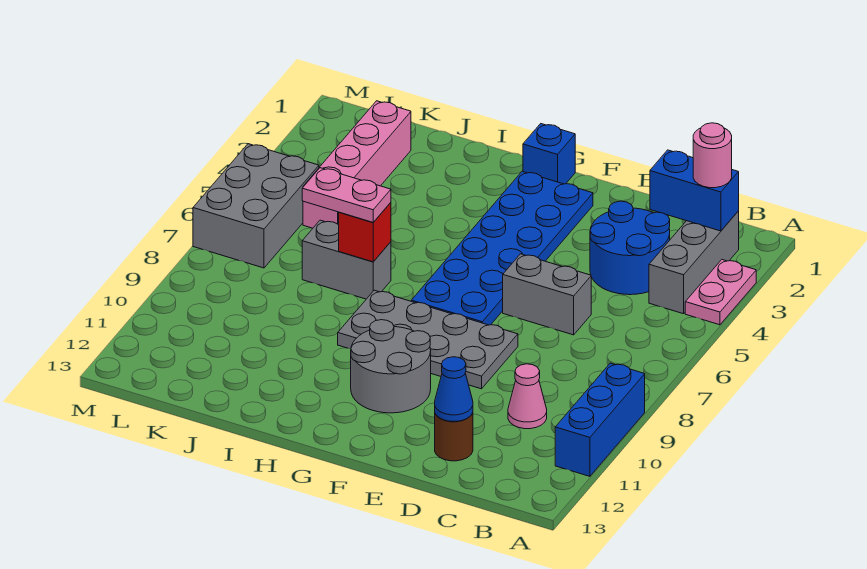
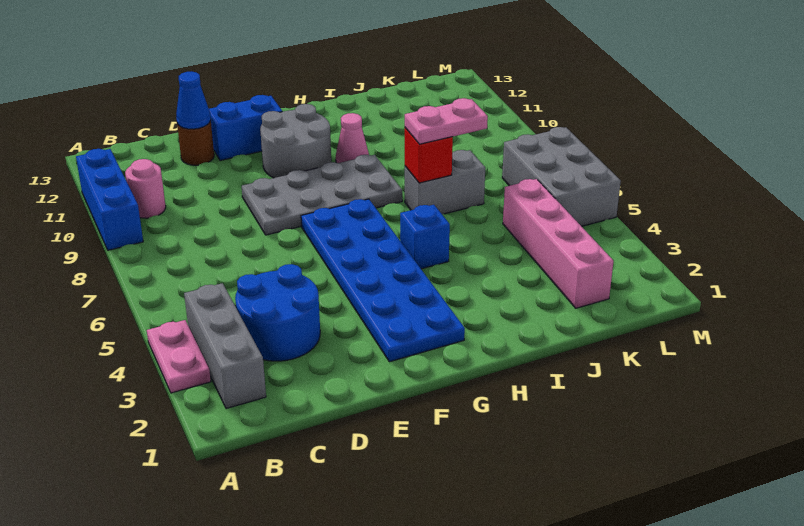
blue brick B2:C2 level 2 -> blue brick E12:F12 level 1
pink round brick B2 level 3 -> pink round brick B10 level 1
pink cone C10 level 1 -> pink cone H10 level 1
grey brick D6:E6 level 1 -> none
blue brick G1 level 1 -> blue brick H5 level 1

